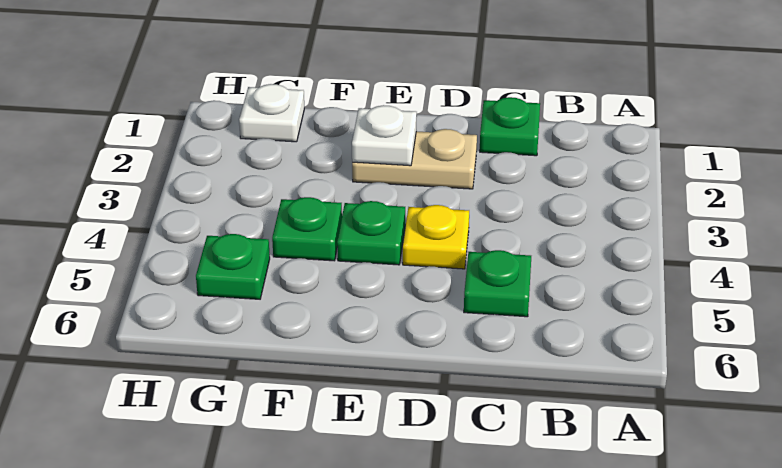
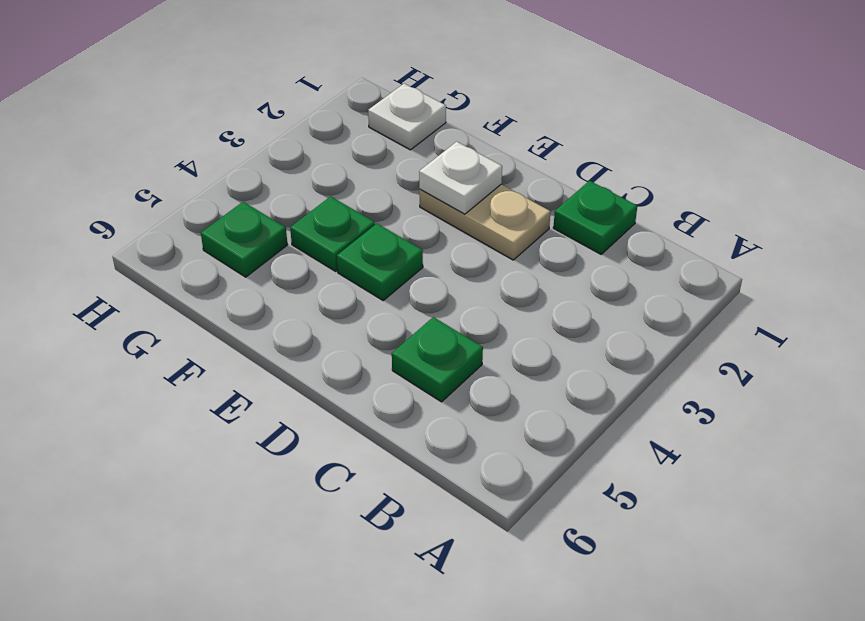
yellow plate D4 level 1 -> none

